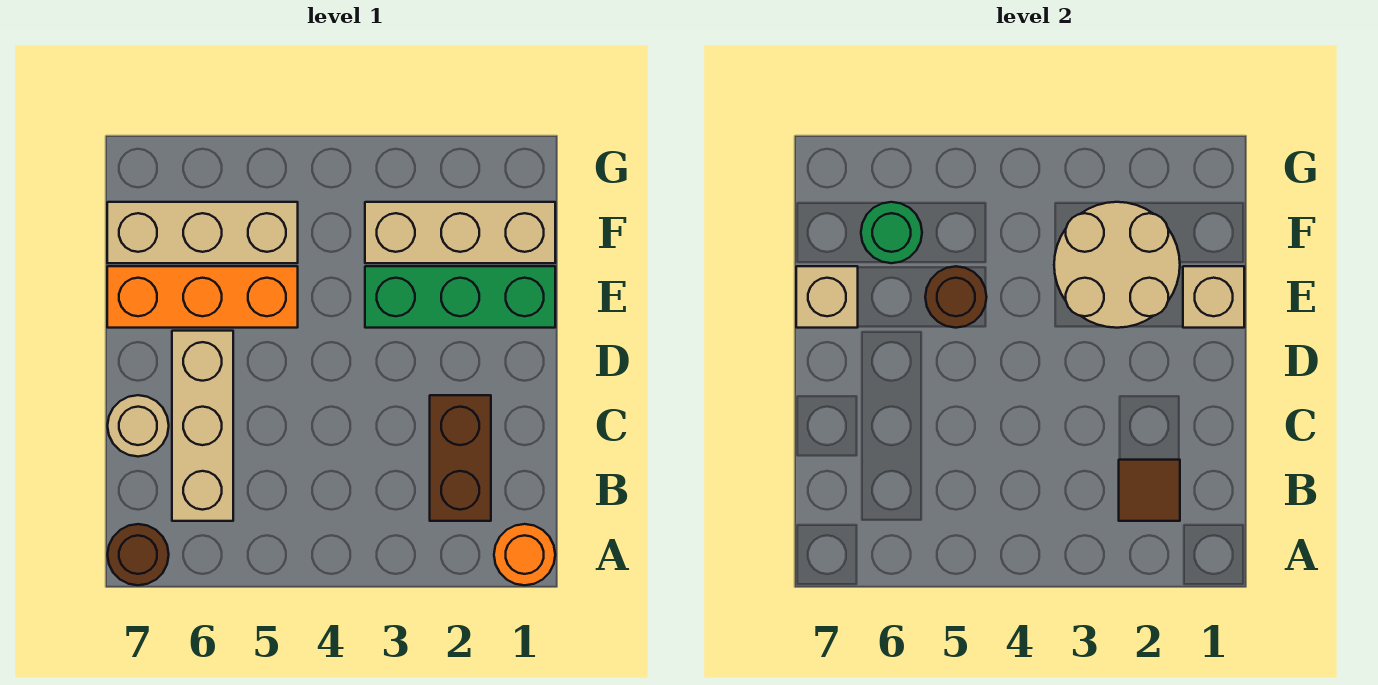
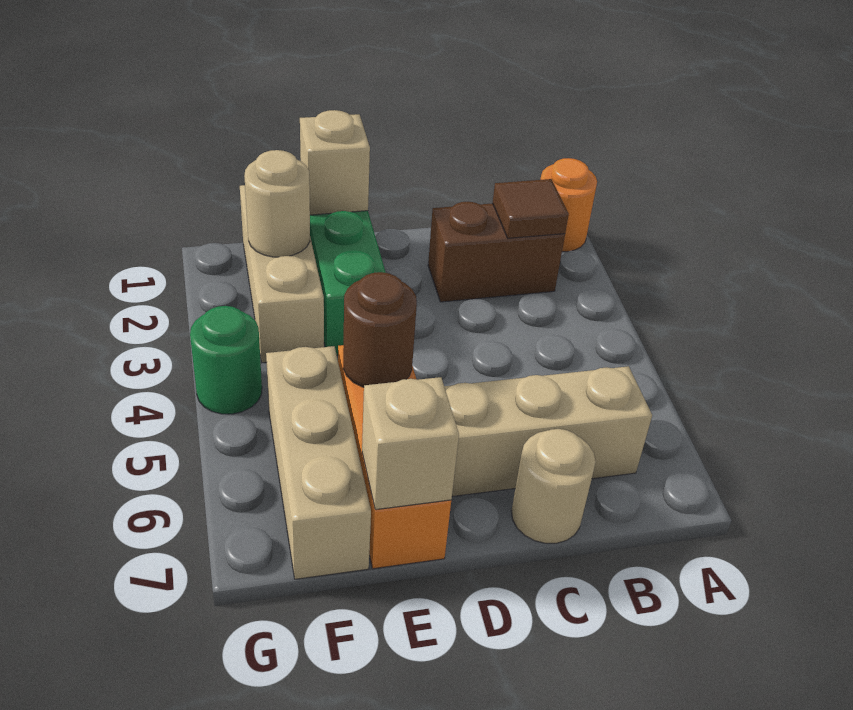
brown round brick A7 level 1 -> none
tan round brick E2:F3 level 2 -> tan round brick F2 level 2
green round brick F6 level 2 -> green round brick G4 level 1

